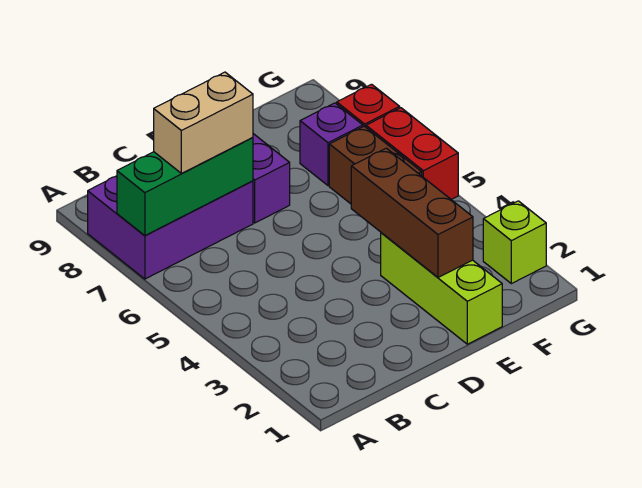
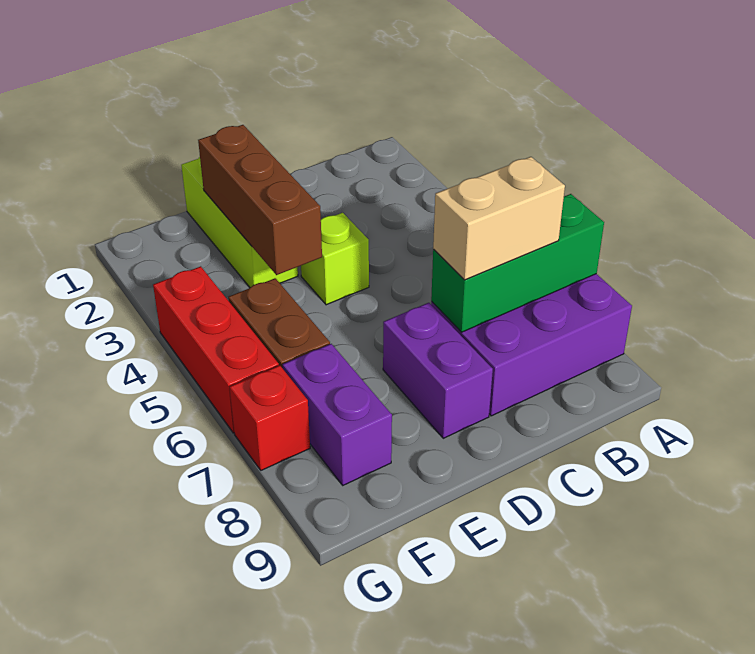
purple brick F7 level 1 -> purple brick F7:F8 level 1
lime brick G2 level 1 -> lime brick D4 level 1
red brick G5:G6 level 1 -> red brick G4:G6 level 1

